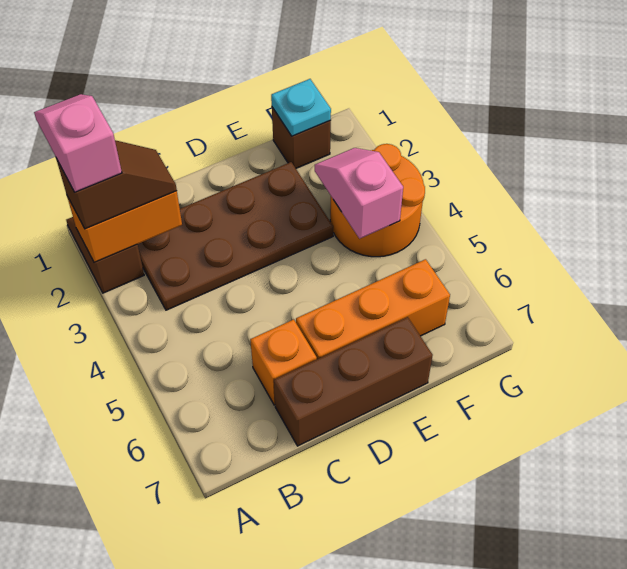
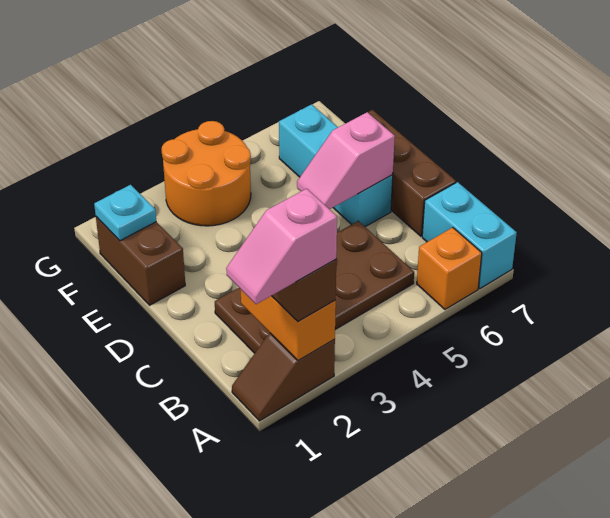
none -> cyan brick A7:B7 level 1
brown plate B2:E3 level 1 -> brown plate B2:C5 level 1
orange brick C6 level 1 -> orange brick A6 level 1
orange brick D6:F6 level 1 -> cyan brick D6:F6 level 1
brown brick F1 level 1 -> brown brick E1:F1 level 1
pink slope F3:F4 level 2 top 4 -> pink slope D5:D6 level 2 top 6

